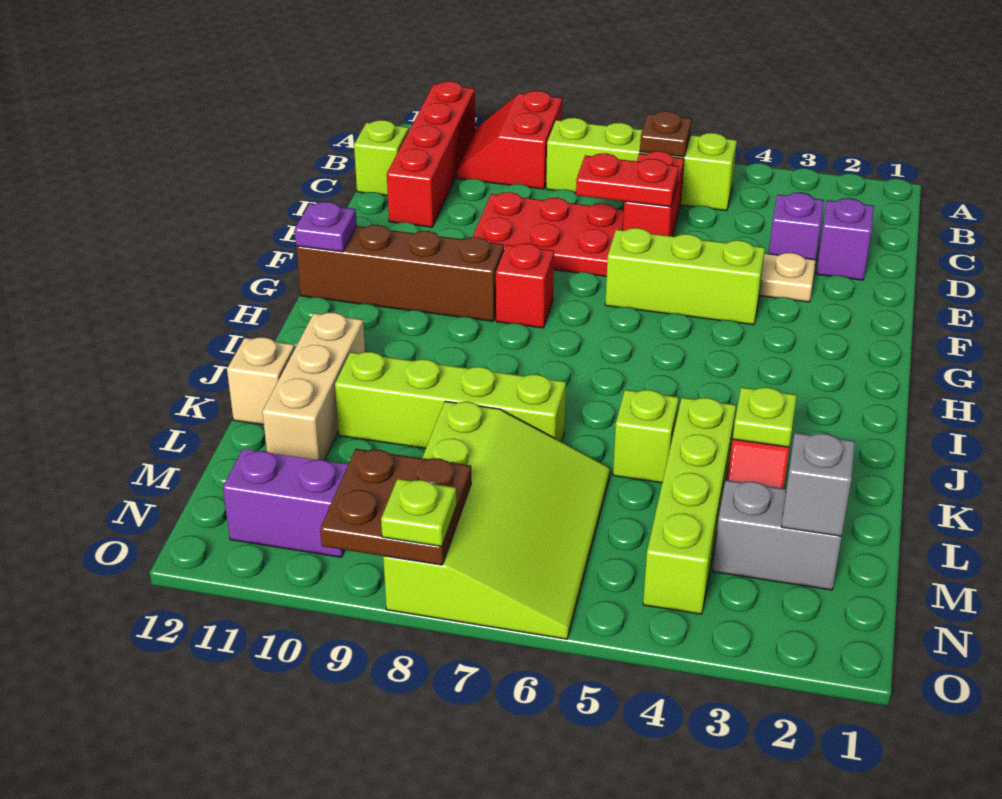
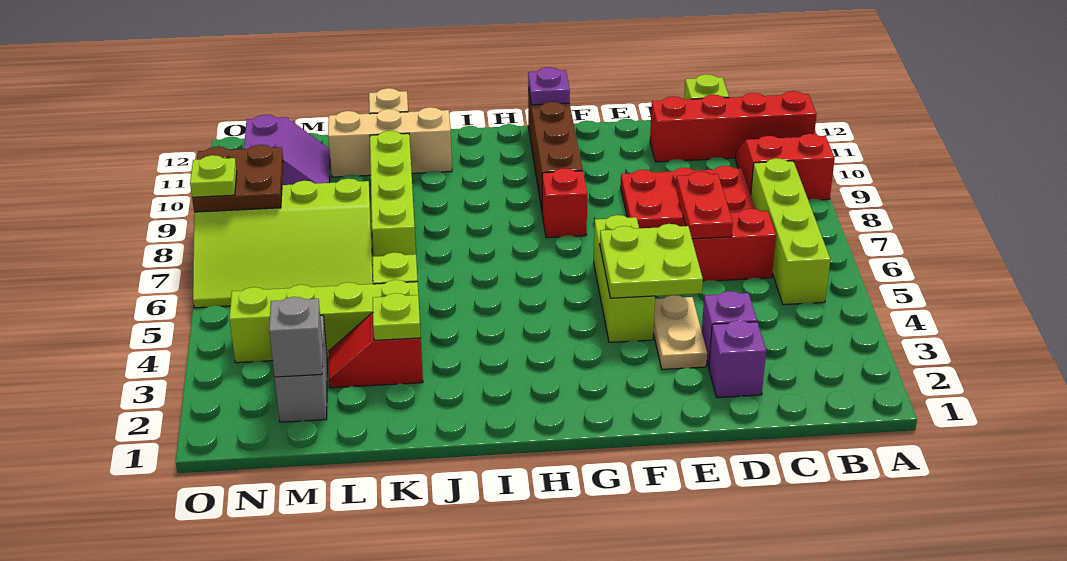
brown plate B6 level 2 -> none
red plate D7:E9 level 1 -> red plate C8:E9 level 1
none -> lime plate E4:F5 level 2

